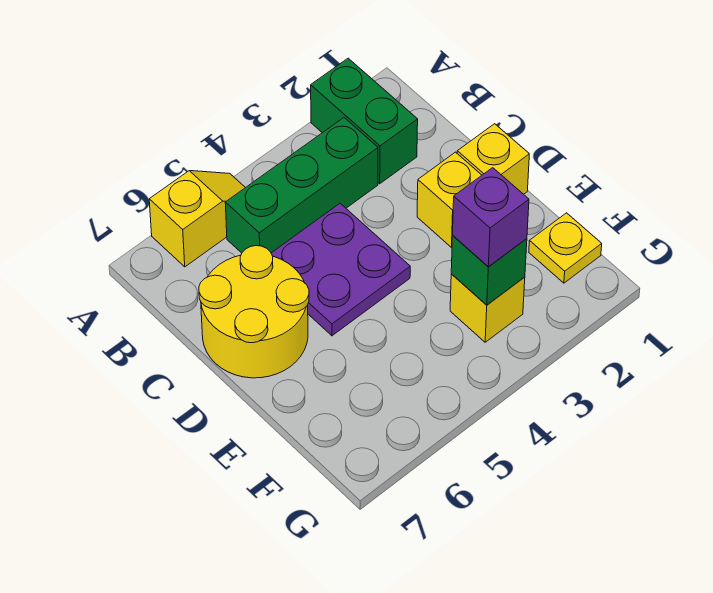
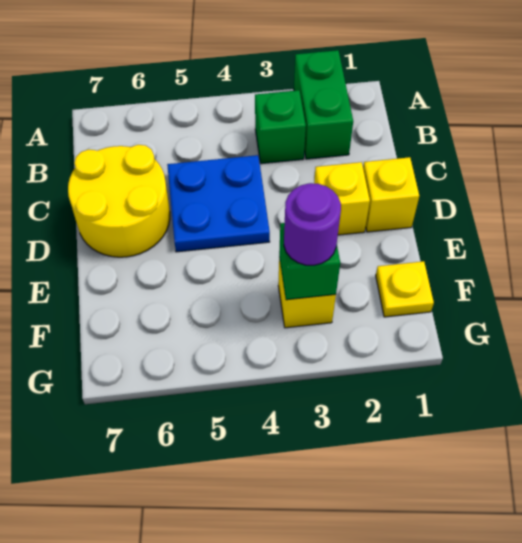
yellow slope A5:A6 level 1 top 6 -> none
green brick B3:B5 level 1 -> green brick B3 level 1
purple plate C4:D5 level 1 -> blue plate C4:D5 level 1
purple brick F3 level 3 -> purple round brick F3 level 3

